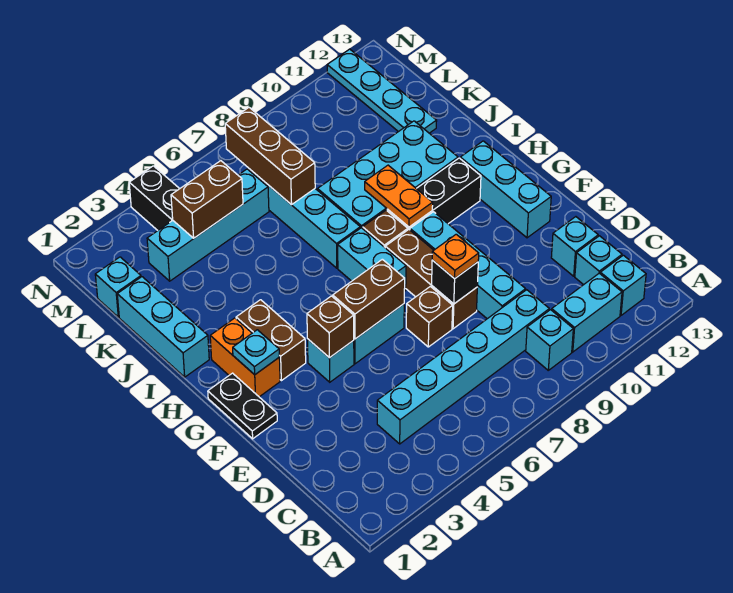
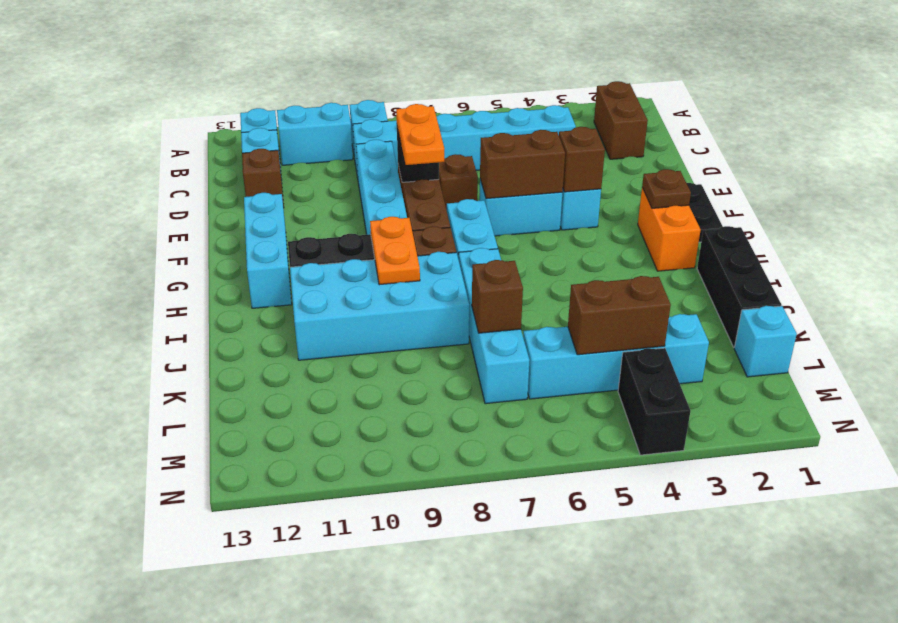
cyan brick D12 level 1 -> brown brick D12 level 1
orange plate E8 level 3 -> orange plate E8:F8 level 3
cyan plate G2 level 2 -> brown plate G2 level 2
brown brick G3:H3 level 1 -> brown brick B2:C2 level 1
cyan brick I1:K1 level 1 -> black brick I1:K1 level 1
brown brick K7:M7 level 2 -> brown brick K7 level 2
cyan plate K12:N12 level 1 -> none

